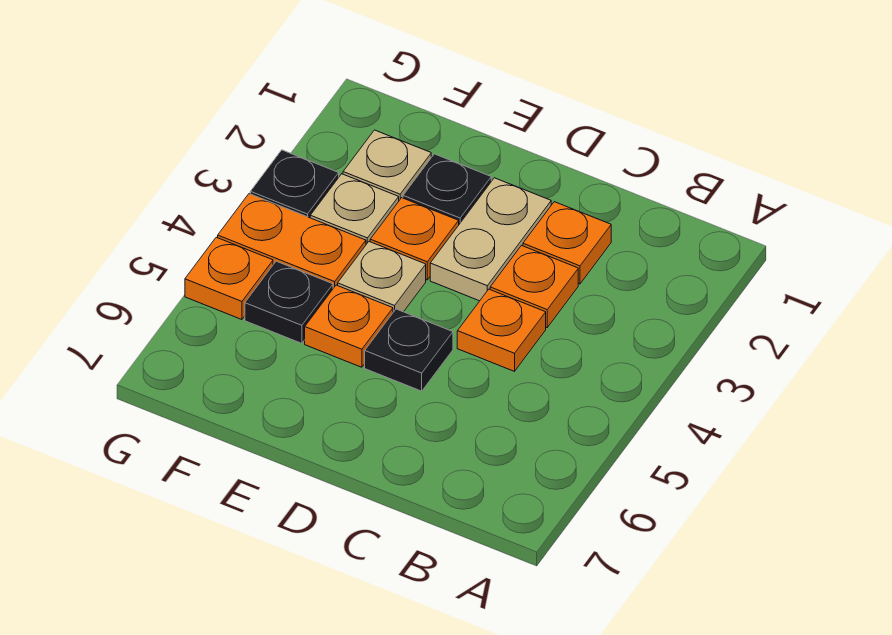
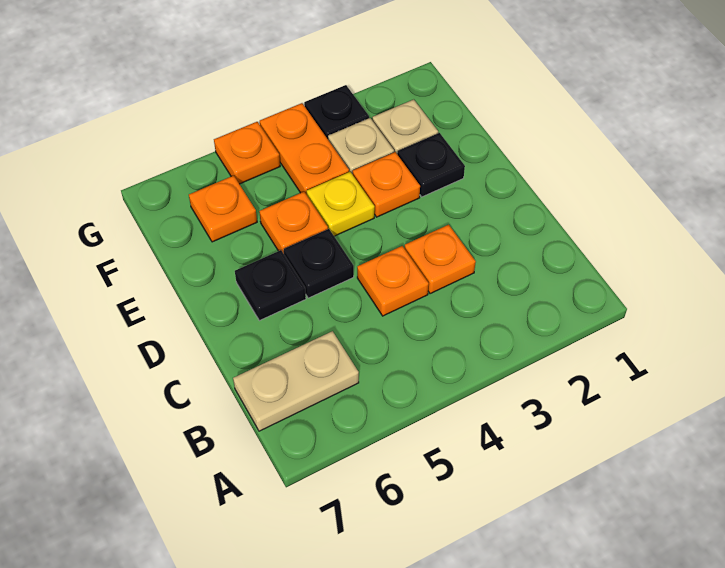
orange plate C2 level 1 -> orange plate F6 level 1
tan plate D2:D3 level 1 -> tan plate B6:B7 level 1
tan plate E4 level 1 -> yellow plate E4 level 1
black plate F5 level 1 -> black plate D6 level 1

